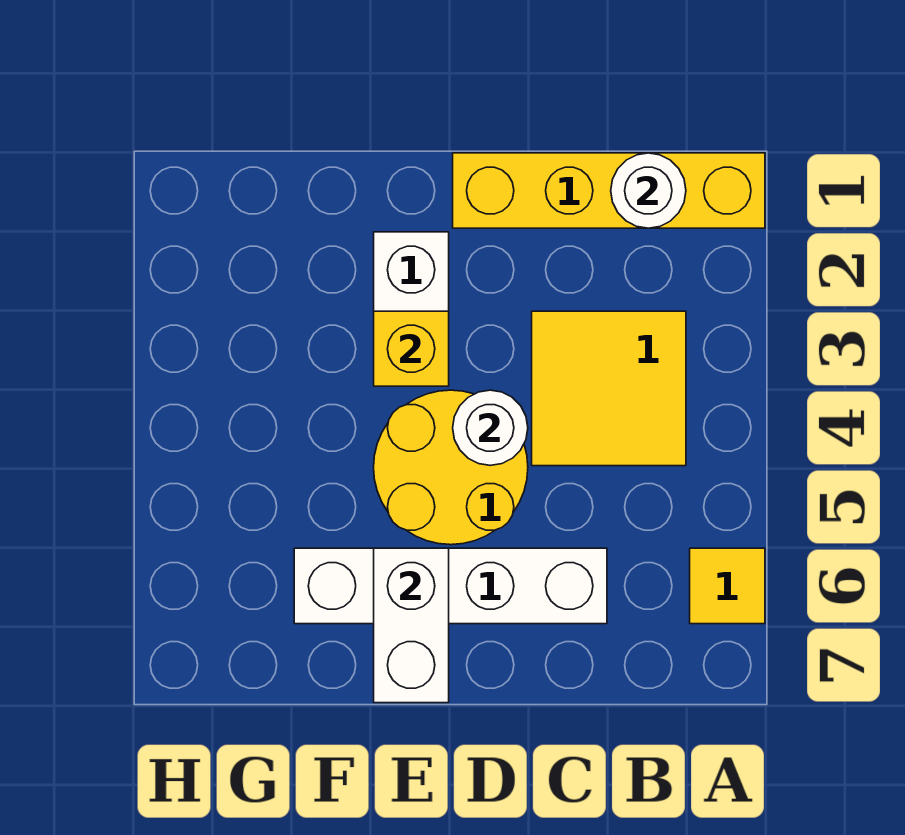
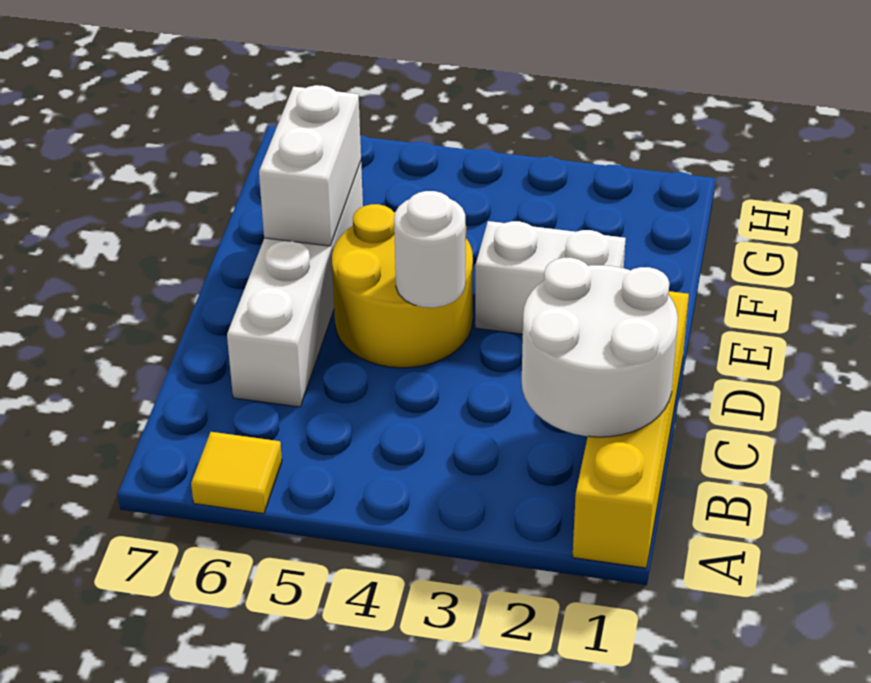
white round brick B1 level 2 -> white round brick B1:C2 level 2
yellow tile B3:C4 level 1 -> none
yellow brick E3 level 2 -> none
white brick E6:E7 level 2 -> white brick E6:F6 level 2

